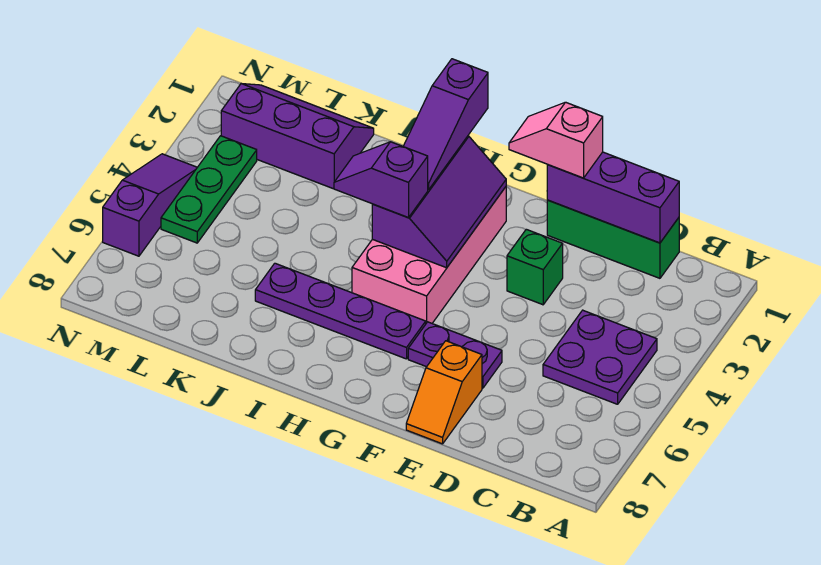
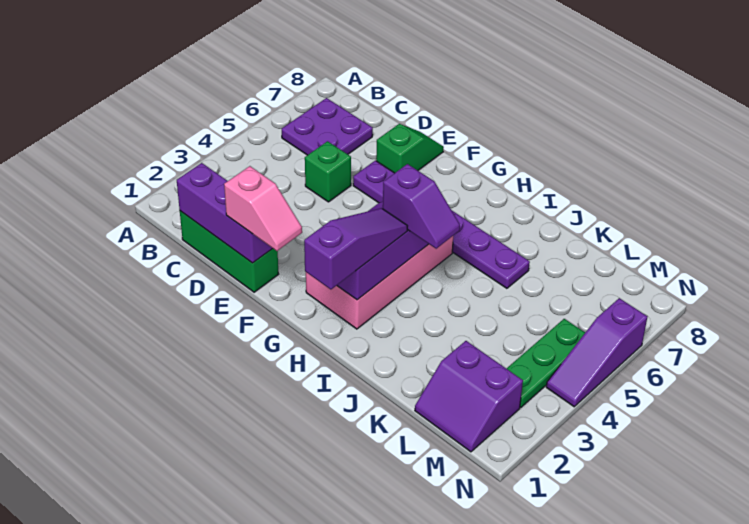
purple plate B4:C5 level 1 -> purple plate B6:C7 level 1
green brick E3 level 1 -> green brick D5 level 1
orange slope E7:E8 level 1 top 7 -> green slope E7:E8 level 1 top 7
purple slope K1:M2 level 1 top 2 -> purple slope L1:M2 level 1 top 2

